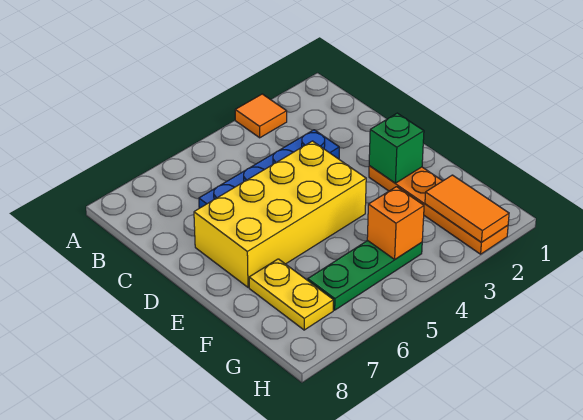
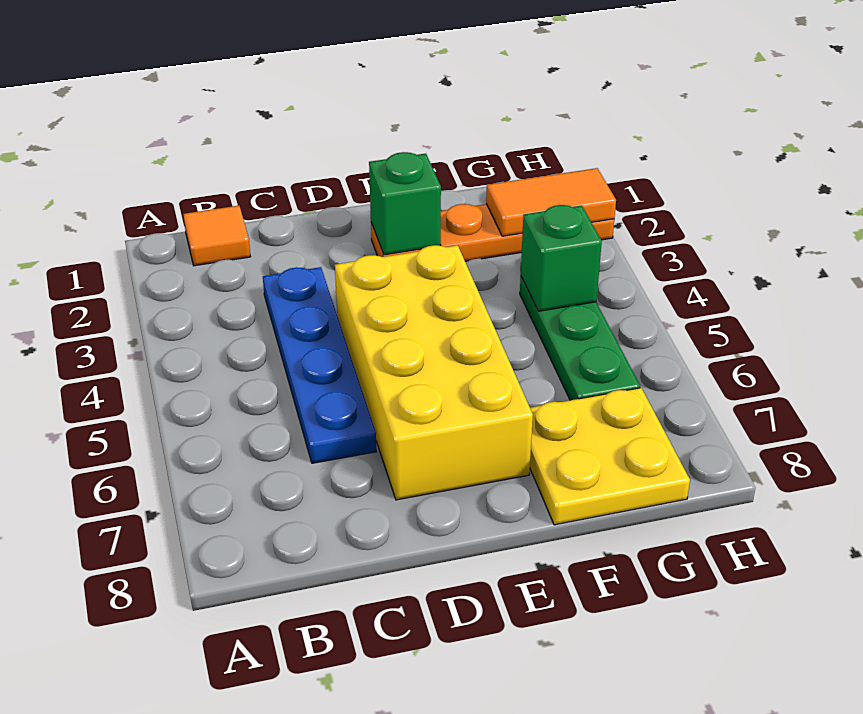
orange tile A3 level 1 -> orange tile B1 level 1
yellow plate F7:G7 level 1 -> yellow plate F7:G8 level 1
orange brick G4 level 2 -> green brick G4 level 2

